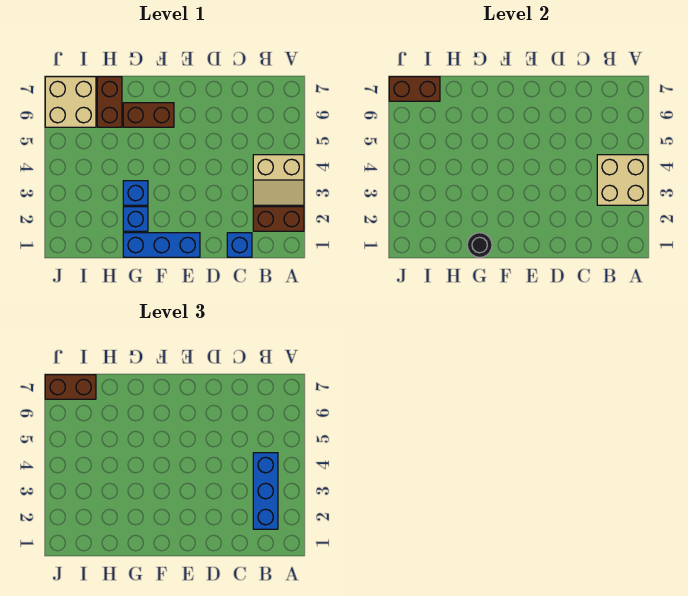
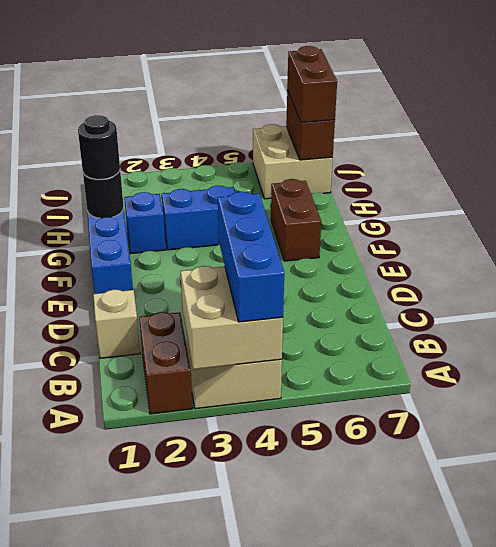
blue brick B2:B4 level 3 -> blue brick A4:C4 level 3
blue brick C1 level 1 -> tan brick C1 level 1
none -> black round brick G1 level 3
blue brick G3 level 1 -> blue brick G3:G4 level 1
brown brick H6:H7 level 1 -> none

